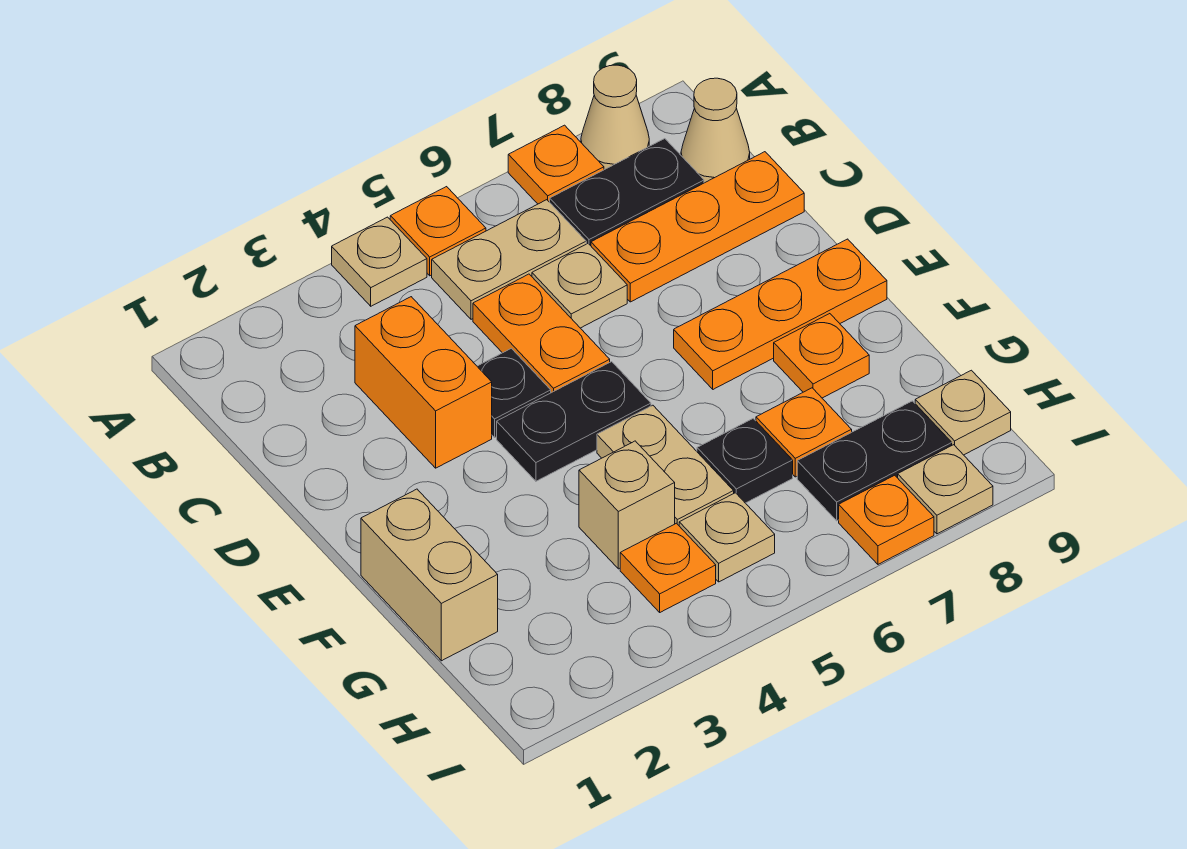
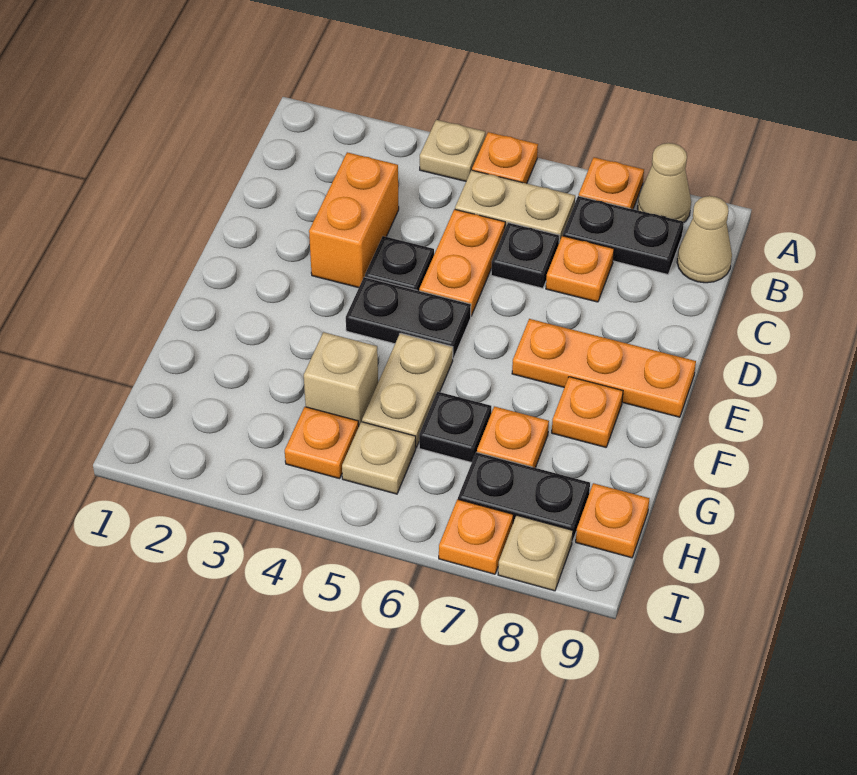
tan plate C6 level 1 -> black plate C6 level 1
orange plate C7:C9 level 1 -> orange plate C7 level 1
tan brick F1:G1 level 1 -> none
tan plate H9 level 1 -> orange plate H9 level 1

